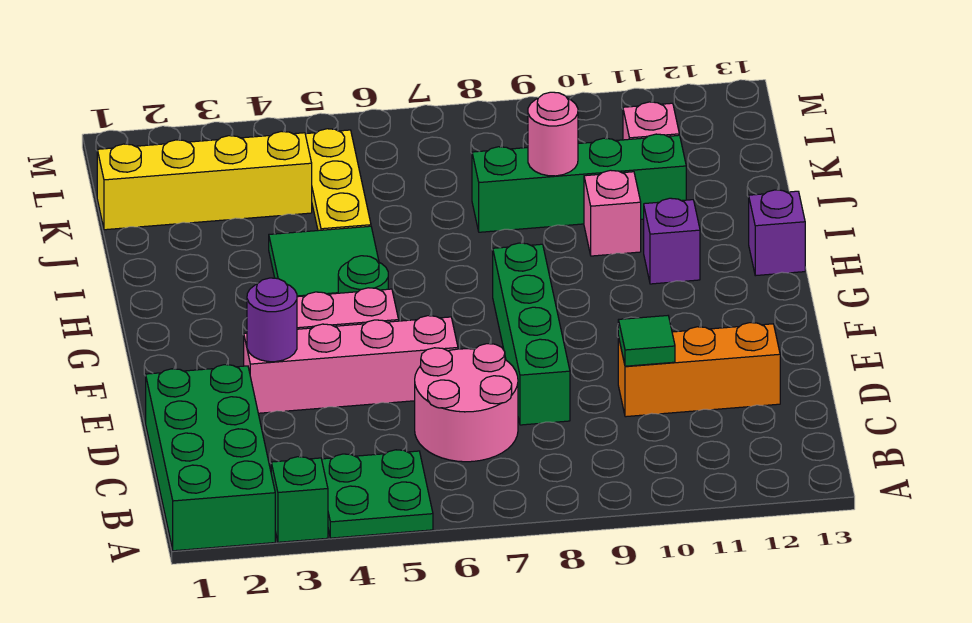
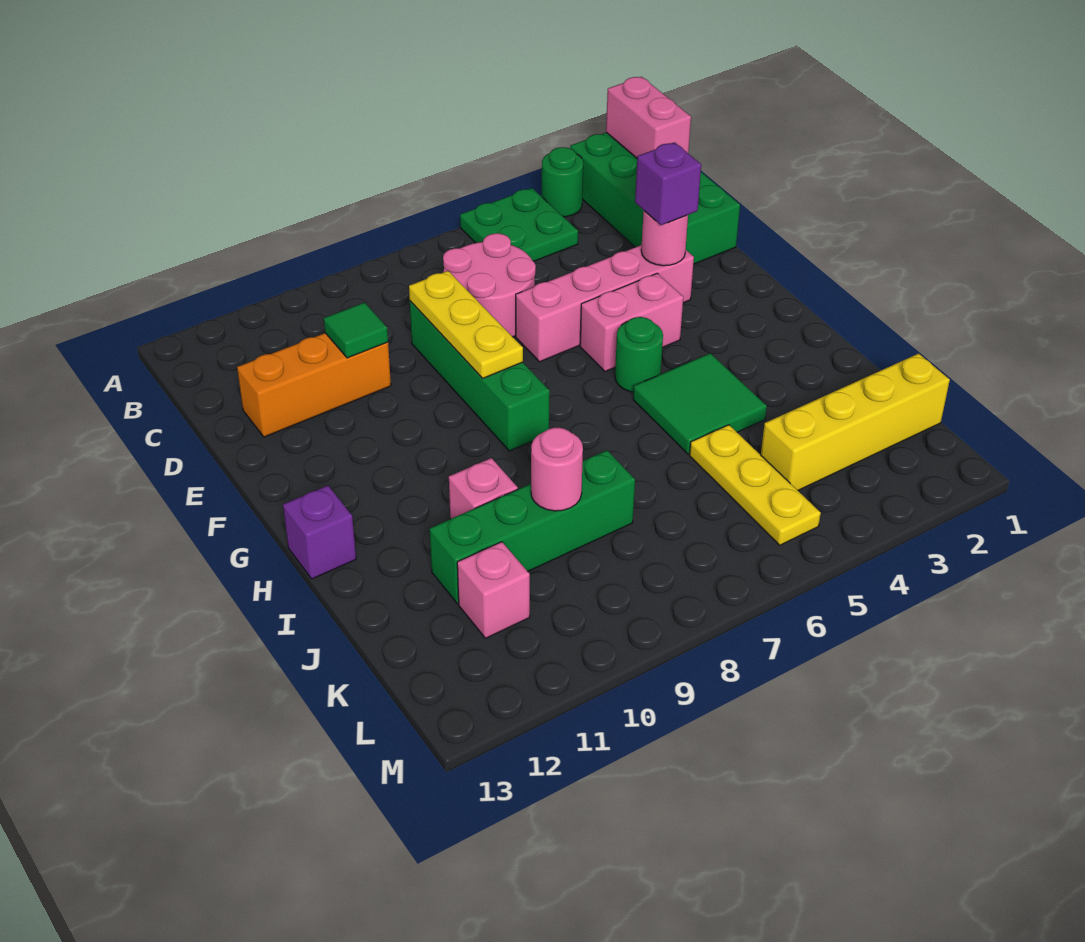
none -> pink brick A1:B1 level 2
green brick A3 level 1 -> green round brick A3 level 1
none -> yellow plate D8:F8 level 2
purple round brick E3 level 2 -> pink round brick E3 level 2
purple brick H11 level 1 -> purple brick E3 level 3

